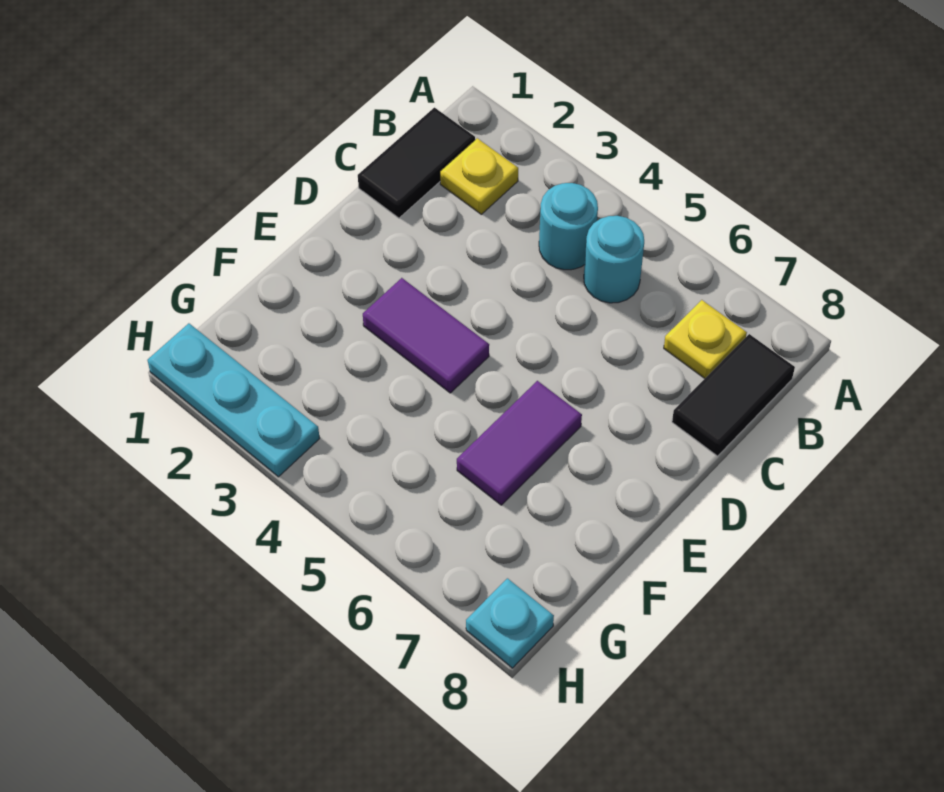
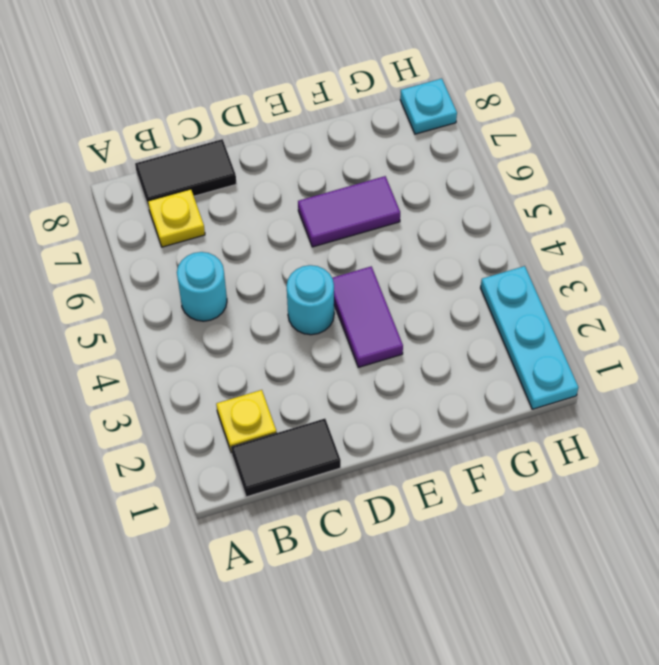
cyan round brick B4 level 1 -> cyan round brick D4 level 1

